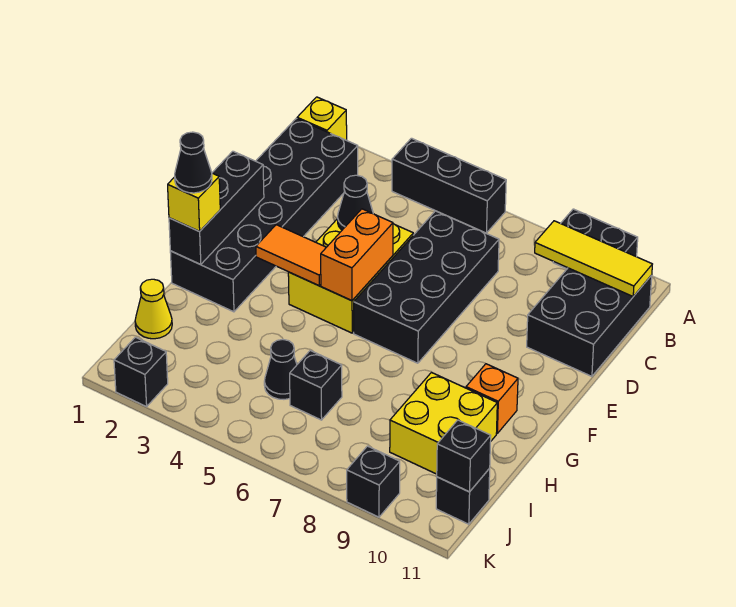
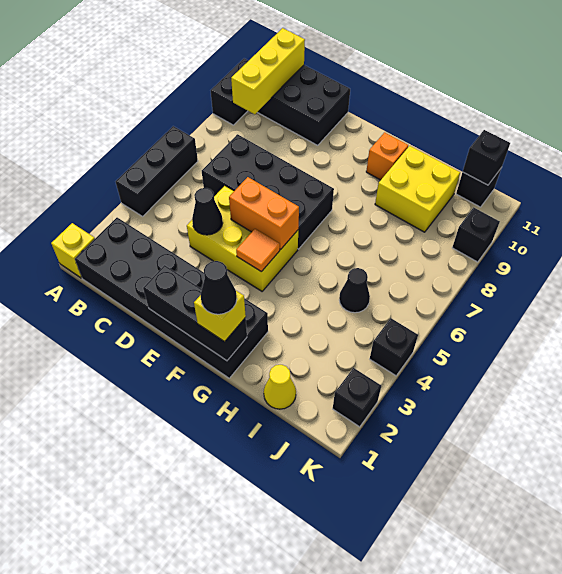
yellow tile B9:B11 level 2 -> yellow brick B9:B11 level 2
orange tile F3:F4 level 2 -> orange tile F4 level 2
black brick I6 level 1 -> black brick K4 level 1

